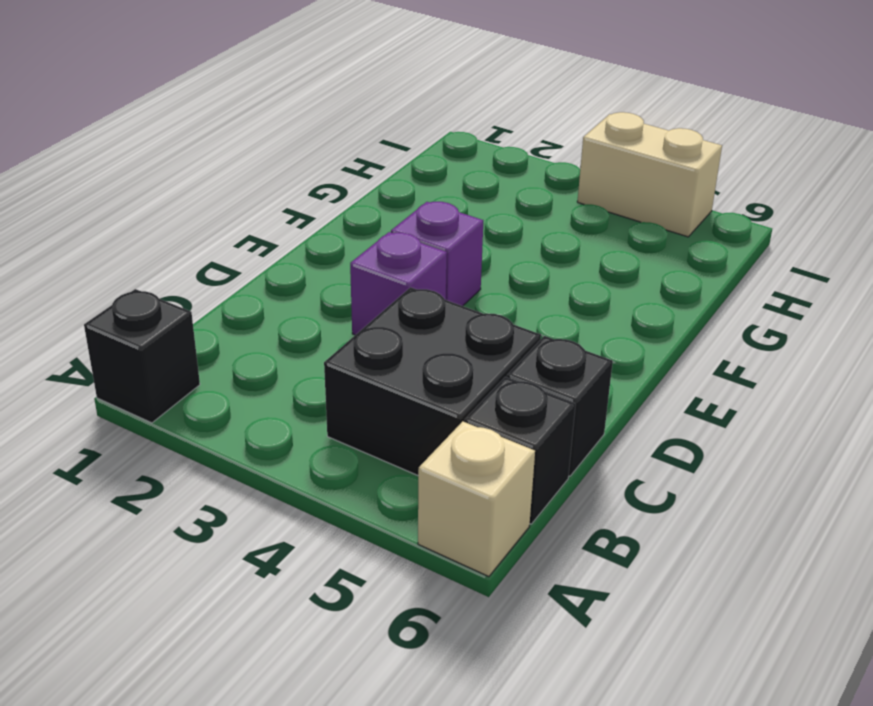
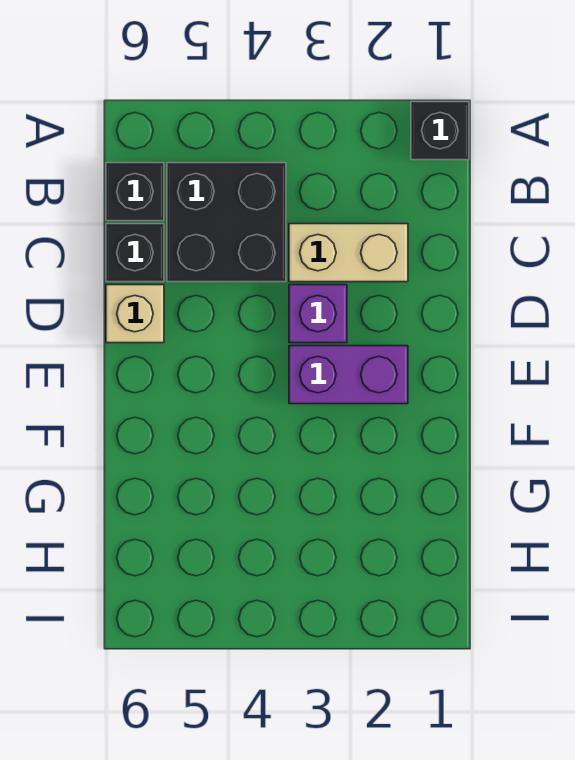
tan brick A6 level 1 -> tan brick D6 level 1
purple brick E3 level 1 -> purple brick E2:E3 level 1
tan brick I4:I5 level 1 -> tan brick C2:C3 level 1

